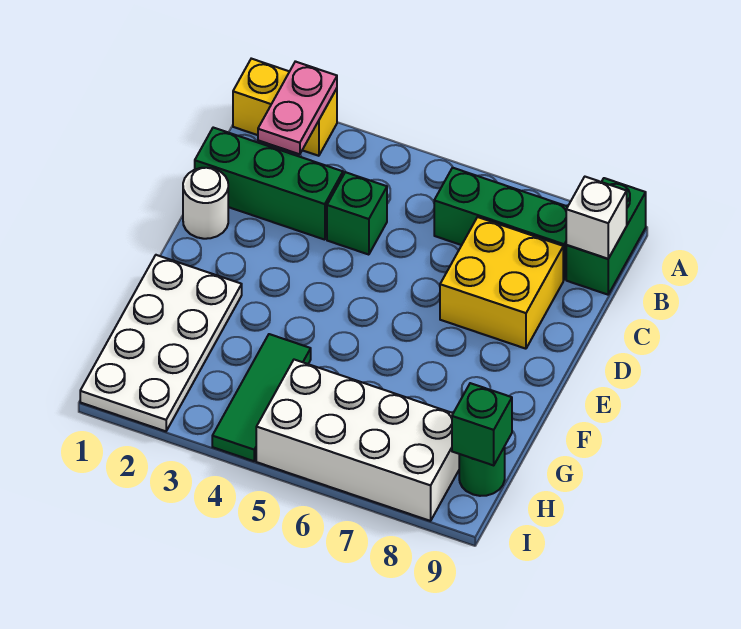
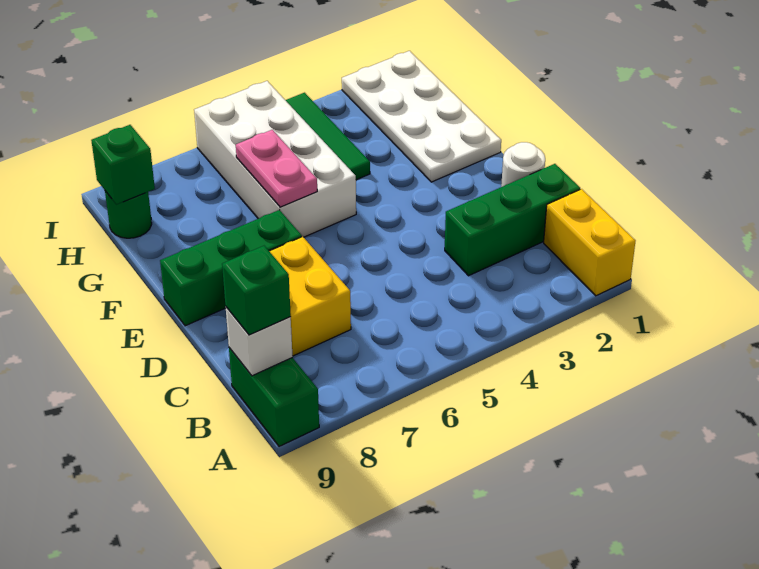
yellow brick A1:A2 level 1 -> yellow brick A1:B1 level 1
pink plate A2:B2 level 2 -> pink plate F6:G6 level 2
green brick B6:B8 level 1 -> green brick E7:E9 level 1
green brick C4 level 1 -> green brick B9 level 3
white brick H5:I8 level 1 -> white brick F5:I6 level 1

